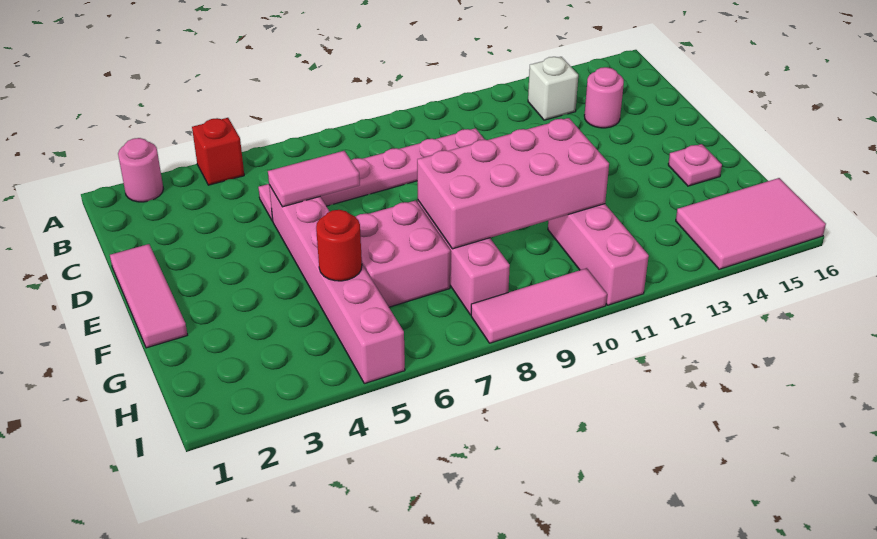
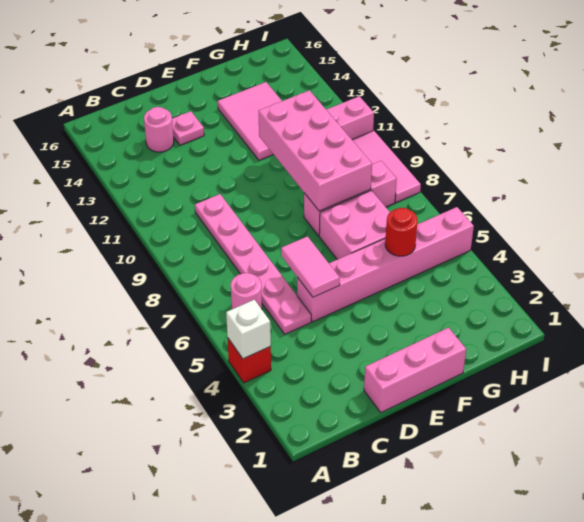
pink round brick A2 level 1 -> pink round brick B6 level 1
white brick B13 level 1 -> white brick A4 level 2
pink tile D1:F1 level 1 -> pink brick D1:F1 level 1
pink plate F15 level 1 -> pink plate D14 level 1
pink tile H14:I16 level 1 -> pink tile F12:G14 level 1

